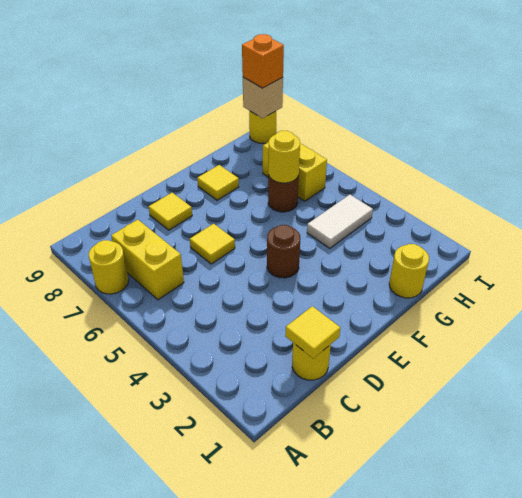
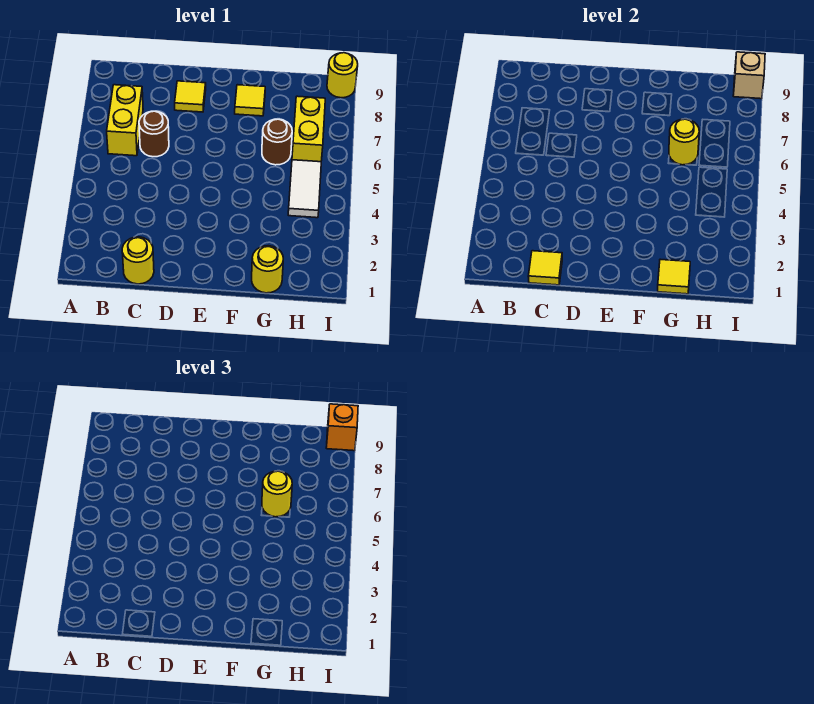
yellow round brick A7 level 1 -> yellow round brick G6 level 3
yellow tile D6 level 1 -> yellow tile G1 level 2
brown round brick E4 level 1 -> brown round brick C6 level 1
white tile G4:H4 level 1 -> white tile H4:H5 level 1

